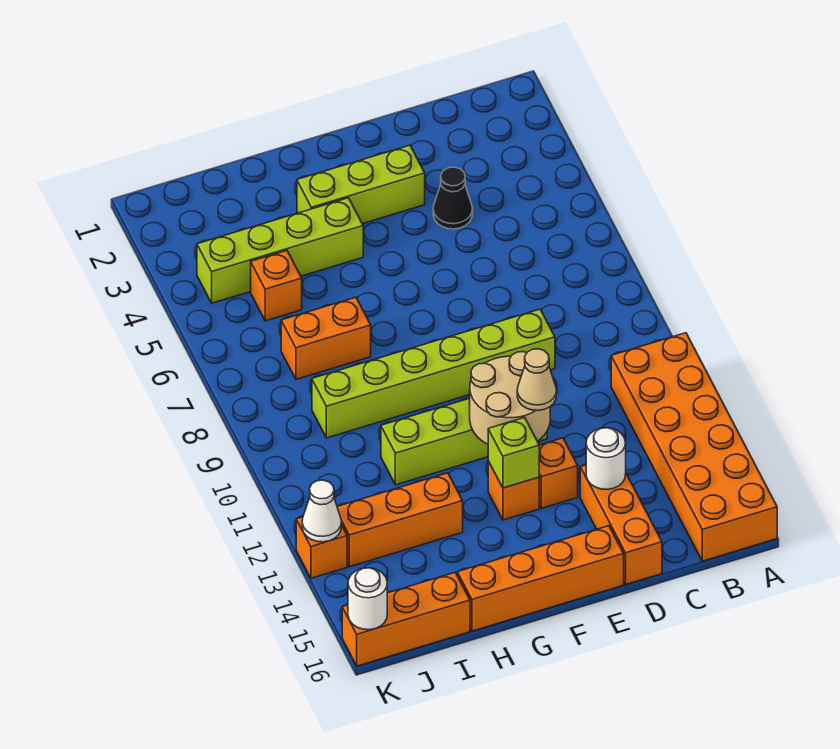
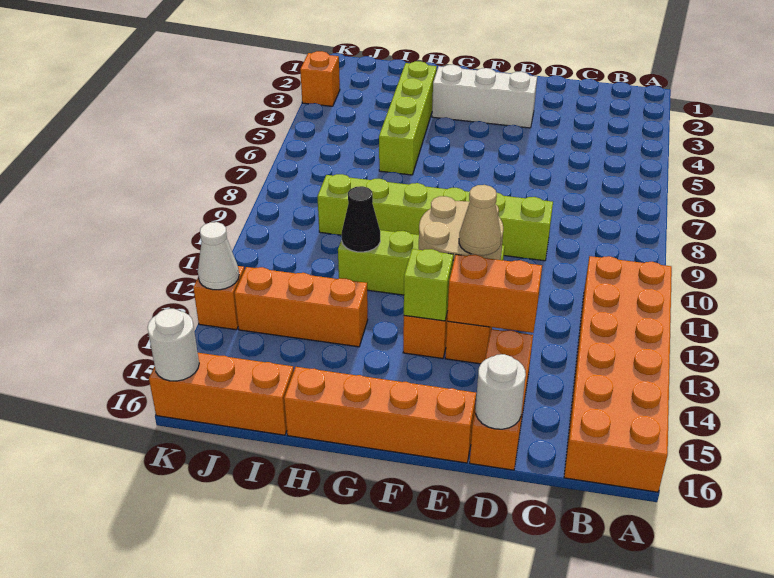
black cone D4 level 1 -> black cone H11 level 2
white round brick D14 level 2 -> white round brick D16 level 2
lime brick E3:G3 level 1 -> white brick E3:G3 level 1
lime brick G4:J4 level 1 -> lime brick H3:H6 level 1
orange brick H7:I7 level 1 -> orange brick D13:E13 level 2
orange brick I5 level 1 -> orange brick K3 level 1

